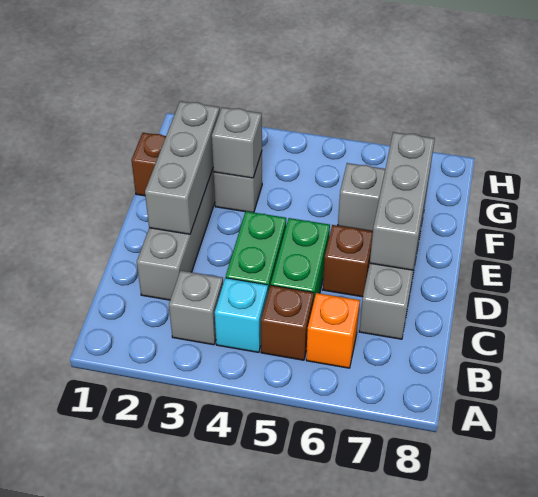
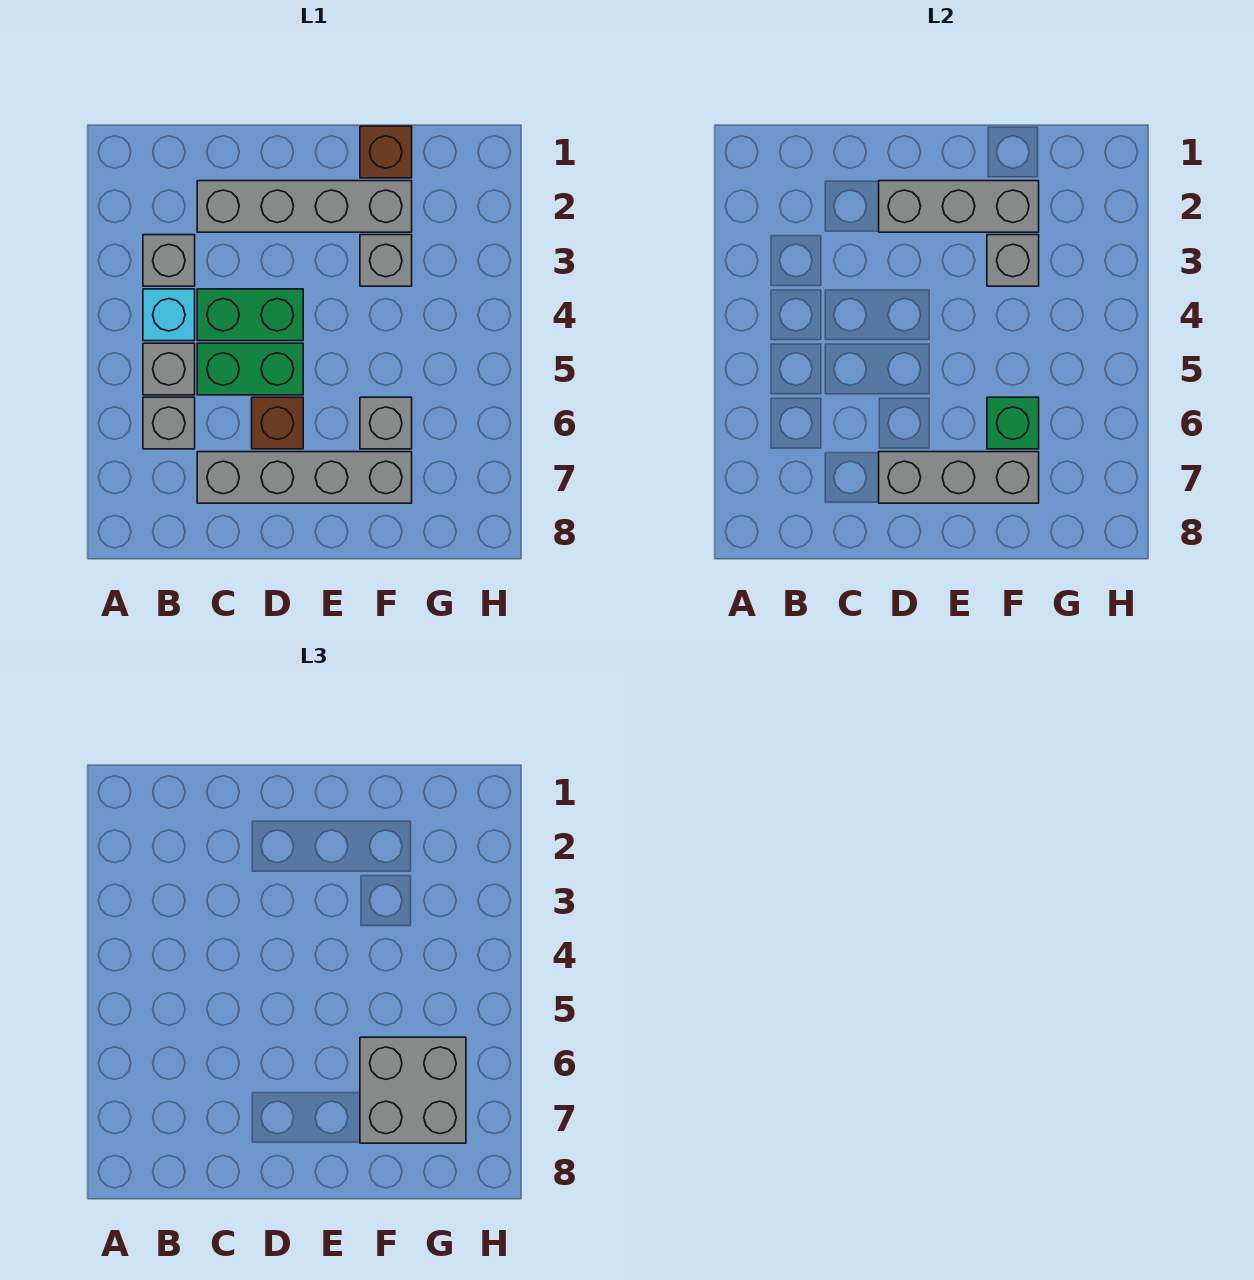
brown brick B5 level 1 -> grey brick B5 level 1
orange brick B6 level 1 -> grey brick B6 level 1
none -> green brick F6 level 2
none -> grey brick F6:G7 level 3

